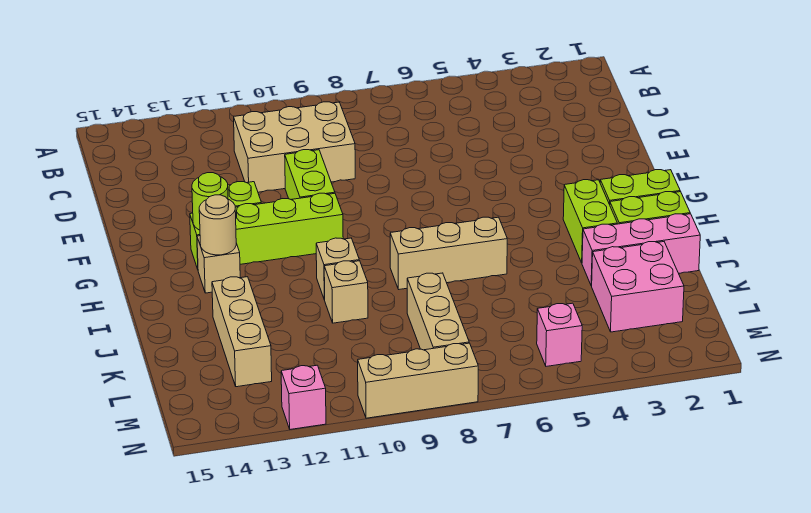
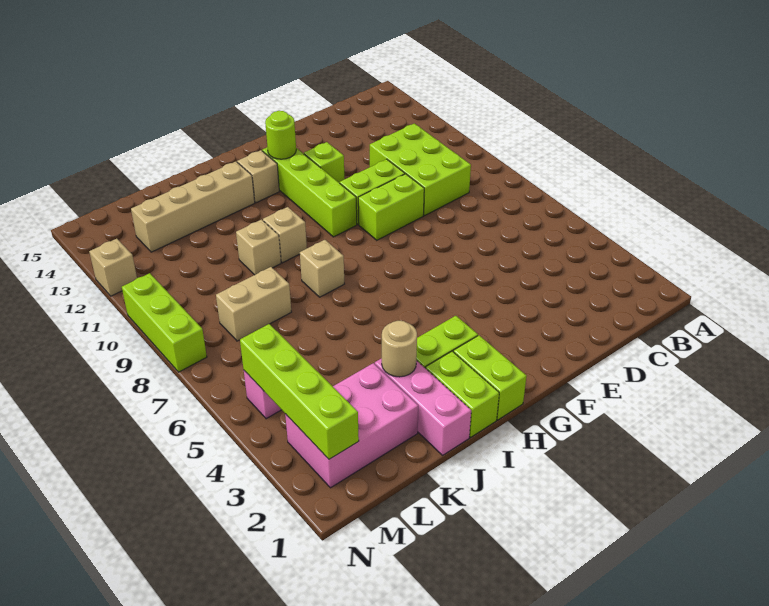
tan brick C9:D11 level 1 -> lime brick C9:D11 level 1
none -> lime brick E9:F9 level 1
tan round brick H13 level 2 -> tan round brick J3 level 2
tan brick I6:I8 level 1 -> tan brick I8 level 1
tan brick J13:L13 level 1 -> tan brick I13:L13 level 1
pink brick K2:L3 level 1 -> pink brick K2:M3 level 1
tan brick K8:M8 level 1 -> tan brick K8:L8 level 1
none -> lime brick M2:M5 level 2
tan brick N8:N10 level 1 -> lime brick N8:N10 level 1
pink brick N12 level 1 -> tan brick N12 level 1

